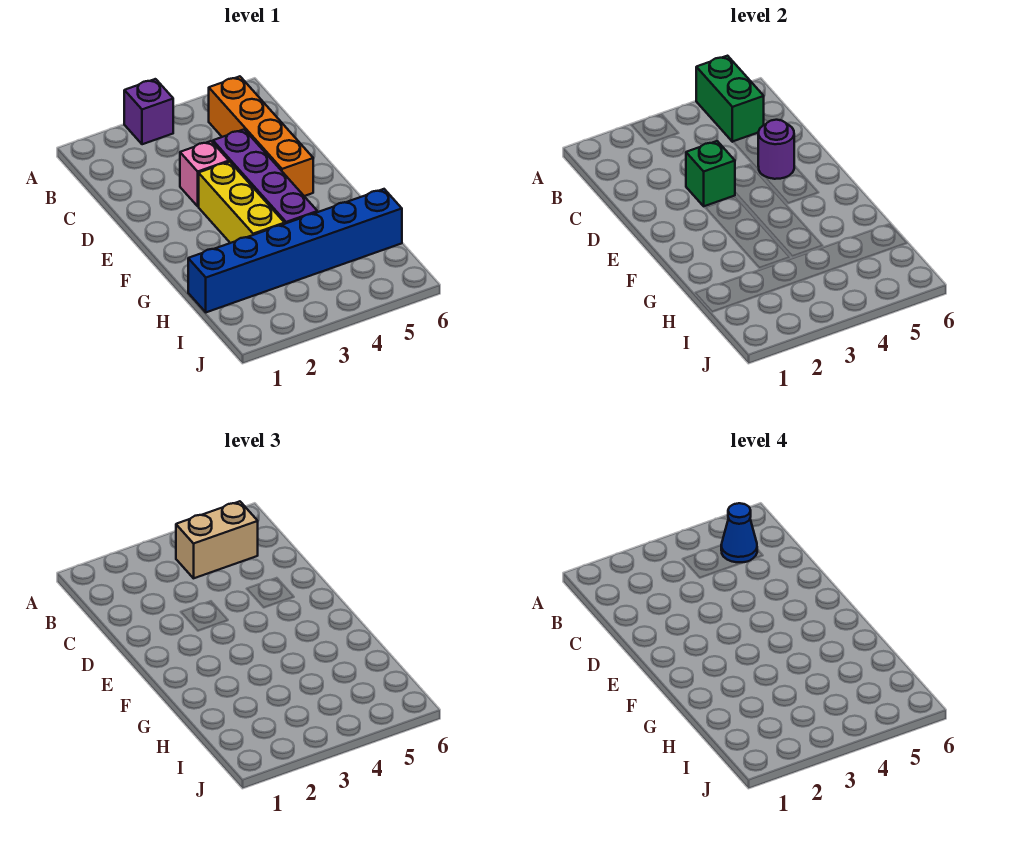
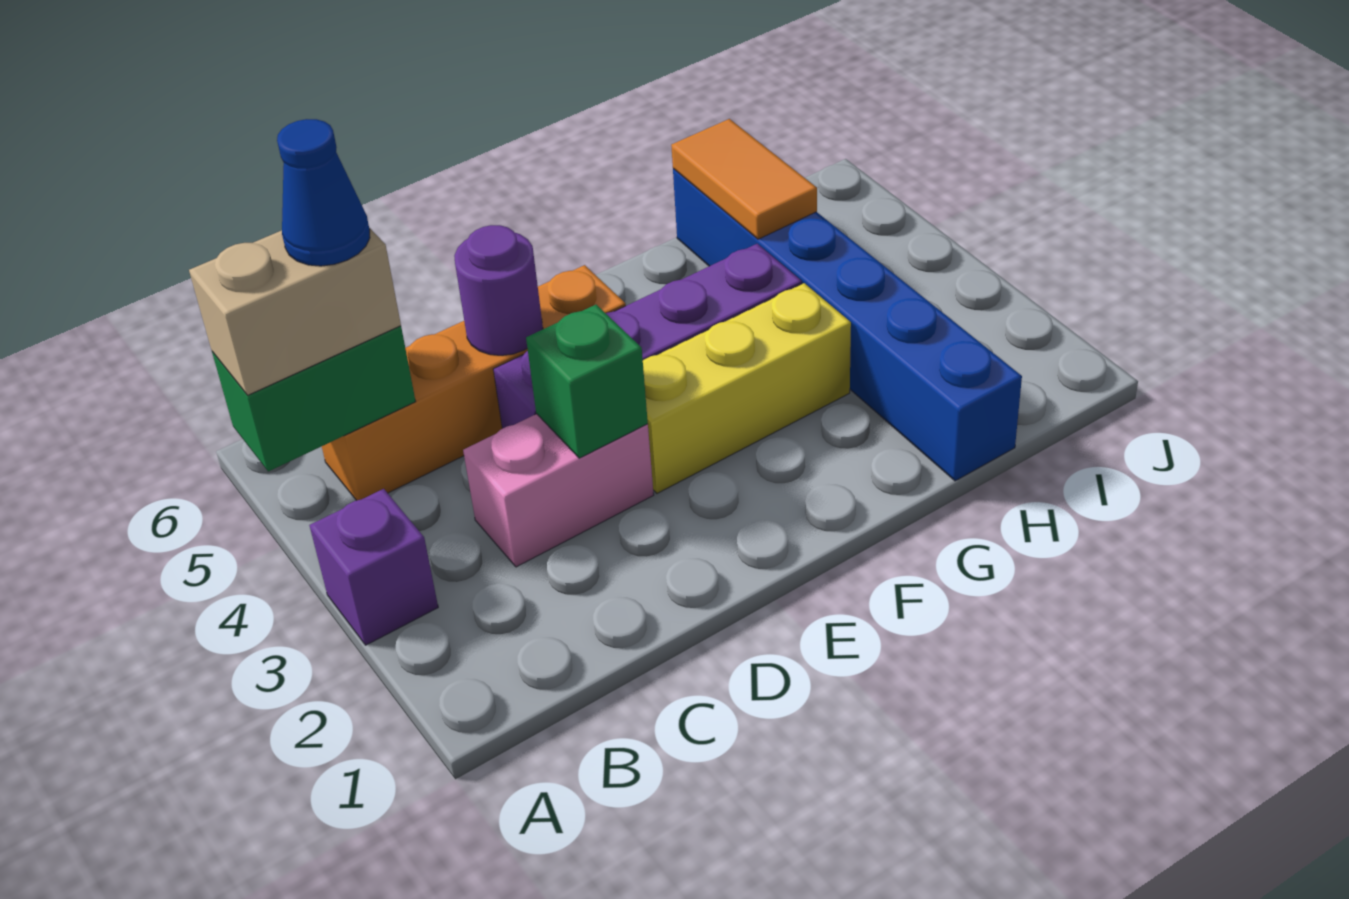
tan brick B4:B5 level 3 -> tan brick A5:B5 level 3
pink brick D3 level 1 -> pink brick C3:D3 level 1
none -> orange tile H5:H6 level 2

